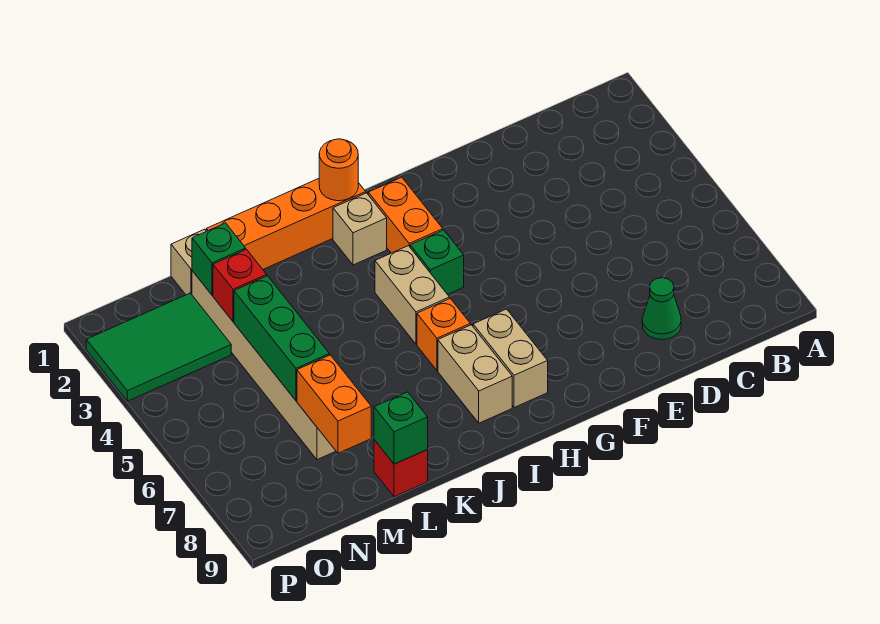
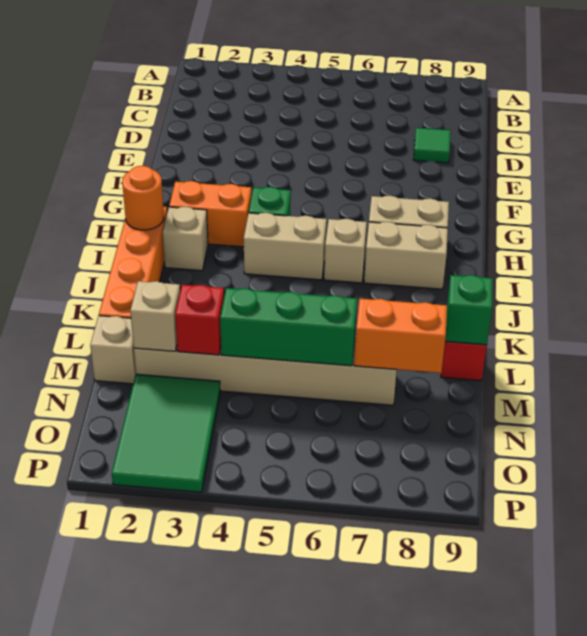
green cone D8 level 1 -> green tile D8 level 1
orange brick I6 level 1 -> tan brick I6 level 1
green brick M2 level 2 -> tan brick M2 level 2

